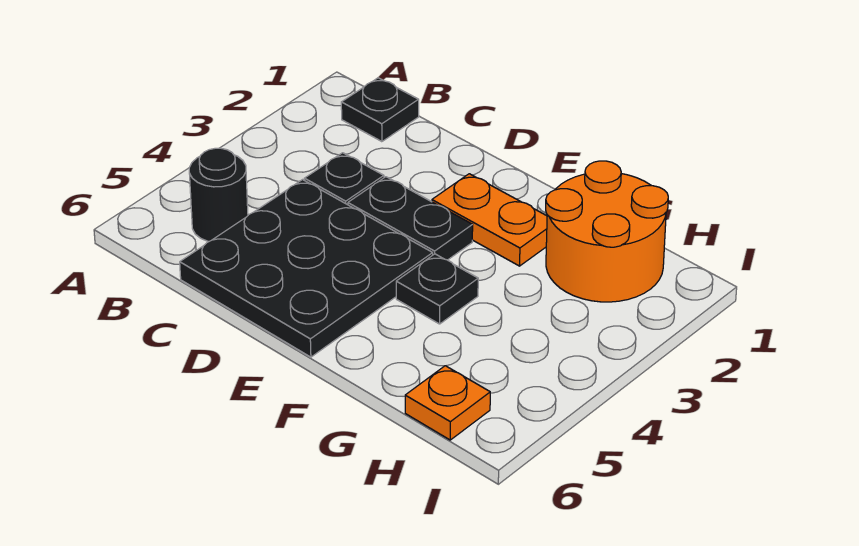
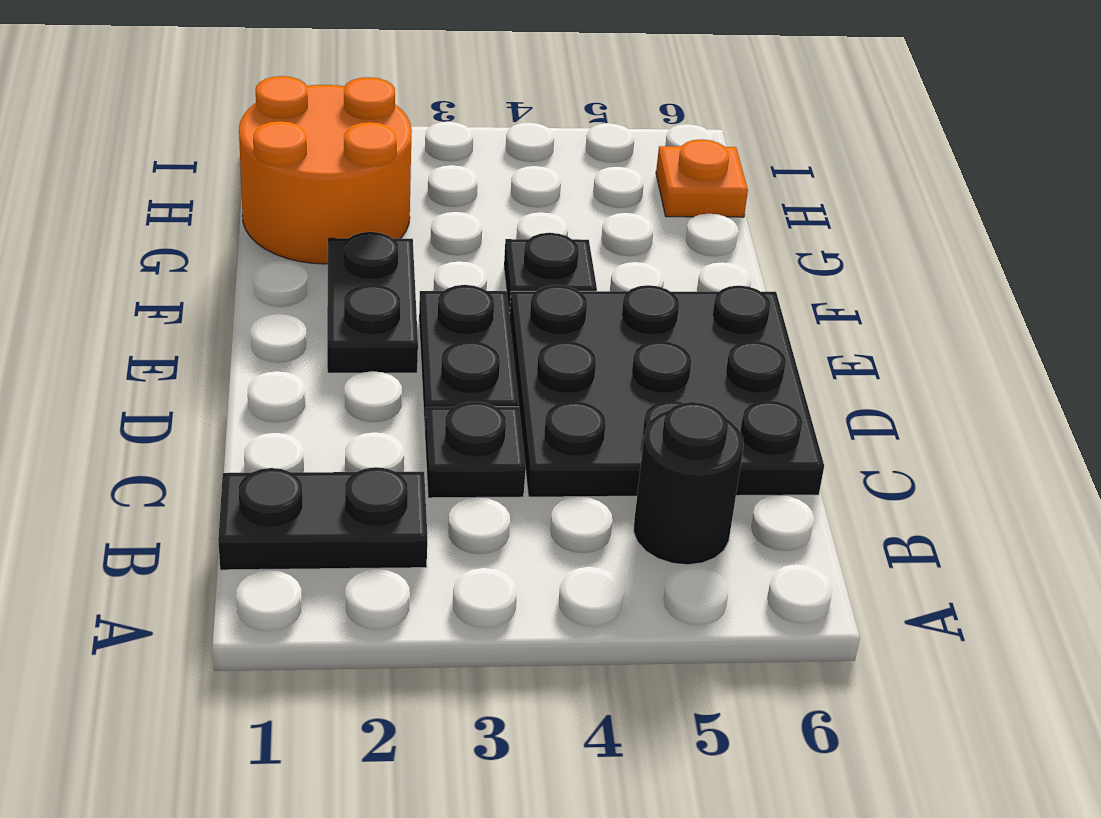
black plate B1 level 1 -> black plate B1:B2 level 1
orange plate E2:F2 level 1 -> black plate E2:F2 level 1

